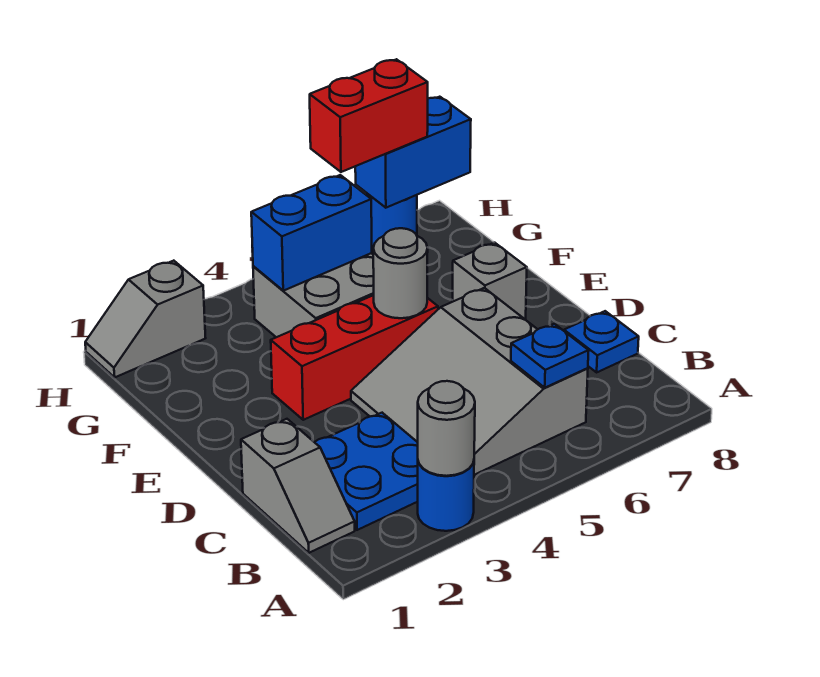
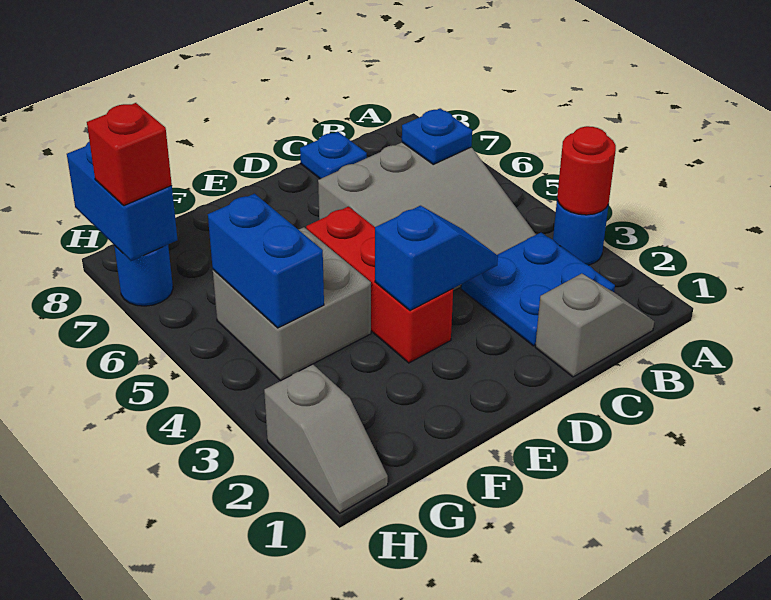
grey round brick A3 level 2 -> red round brick A3 level 2
none -> blue slope D3:E3 level 2 top E
grey round brick E5 level 2 -> none
grey brick E7 level 1 -> none
red brick H6:H7 level 3 -> red brick H7 level 3

